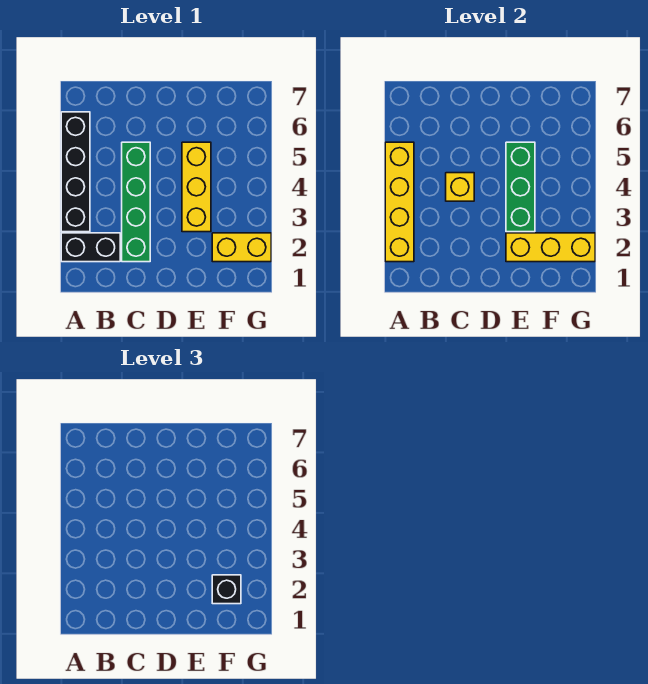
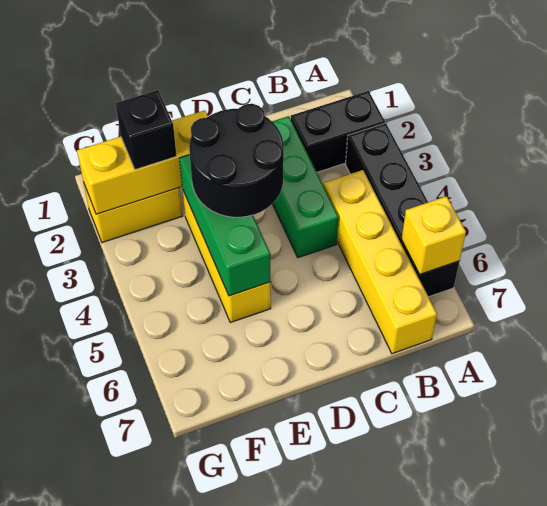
yellow brick A2:A5 level 2 -> yellow brick B4:B7 level 1
green brick C2:C5 level 1 -> green brick C2:C4 level 1
yellow brick C4 level 2 -> yellow brick A6 level 2
none -> black round brick D3:E4 level 3

